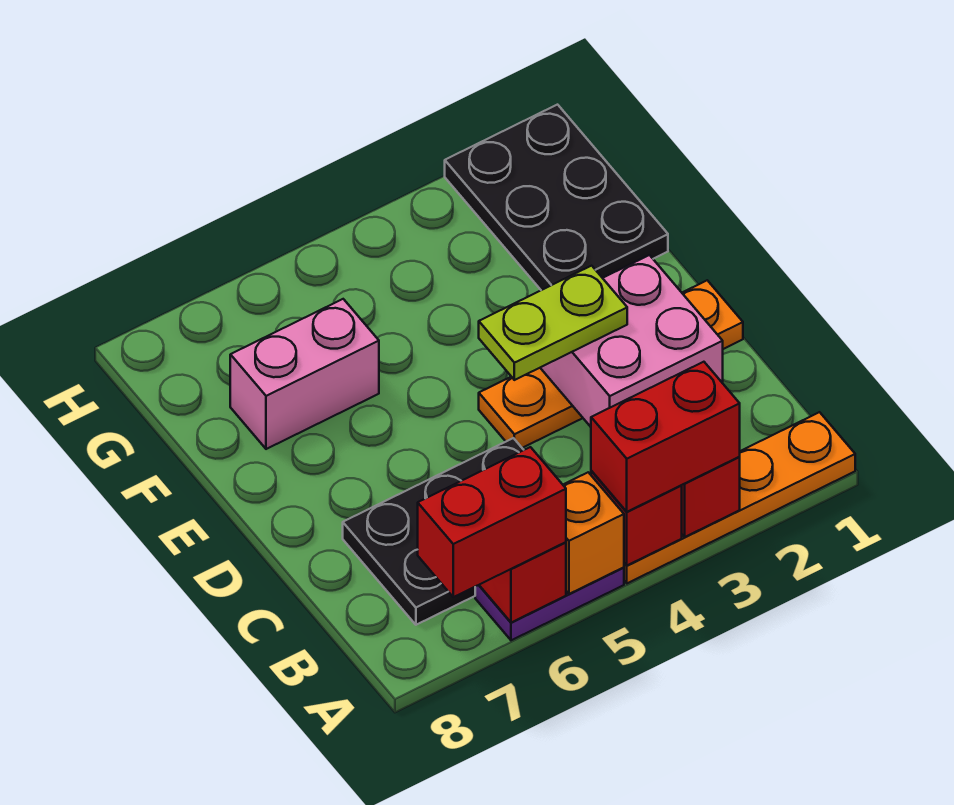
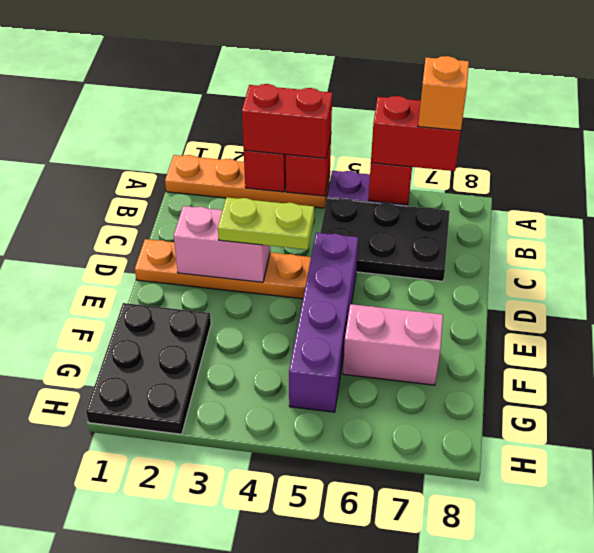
orange brick A5 level 2 -> orange brick A7 level 4
pink brick C2:D3 level 2 -> pink brick D2:D3 level 2
none -> purple brick D5:G5 level 1

